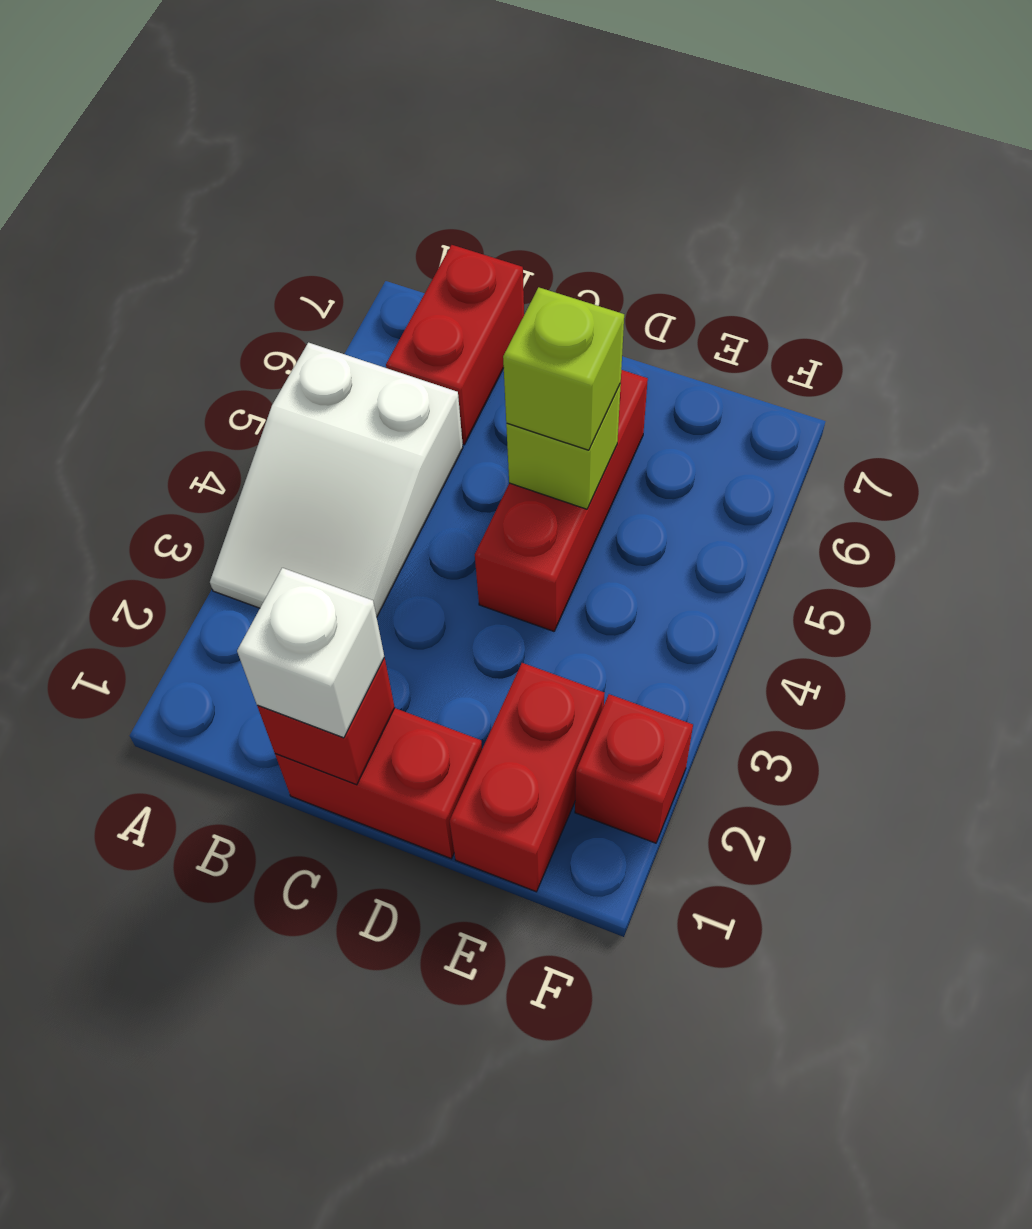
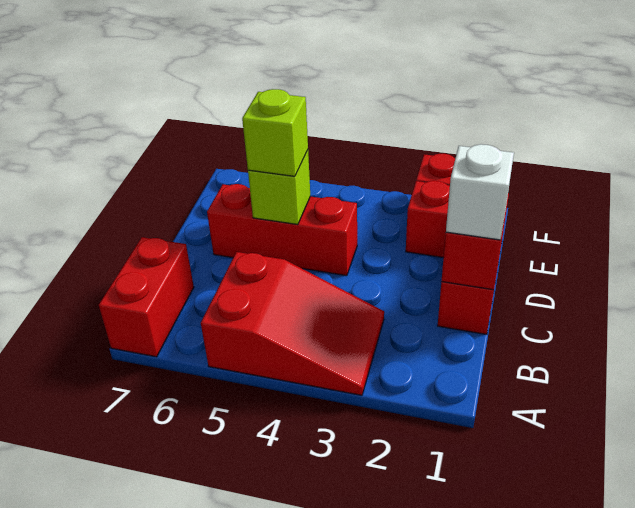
white slope A3:B5 level 1 top 5 -> red slope A3:B5 level 1 top 5
red brick B6:B7 level 1 -> red brick A7:B7 level 1

